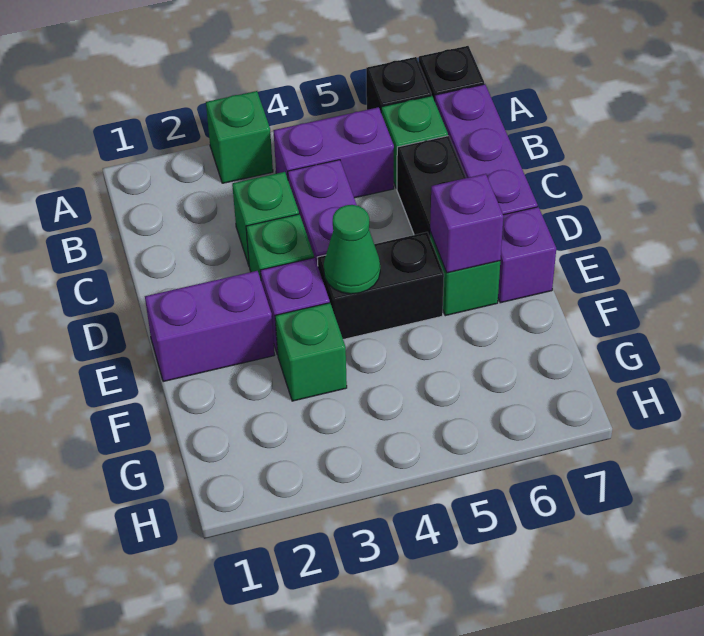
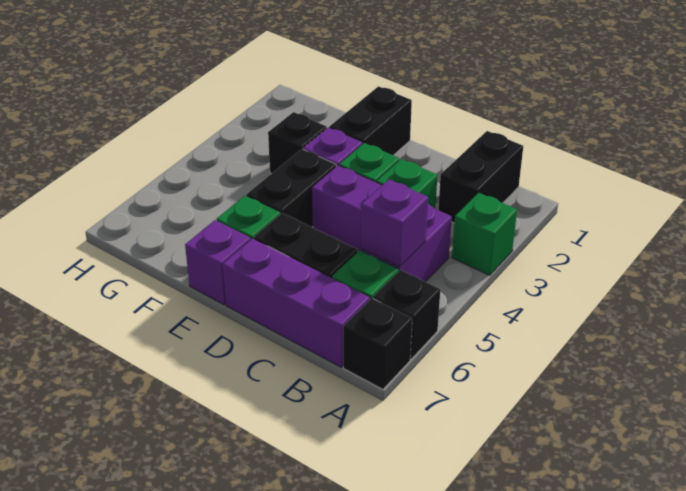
none -> black brick B1:B2 level 1
purple brick E1:E2 level 1 -> black brick E1:E2 level 1
green cone E4 level 2 -> none
purple brick E6 level 2 -> purple brick B5 level 2
green brick F3 level 1 -> black brick F3 level 1

